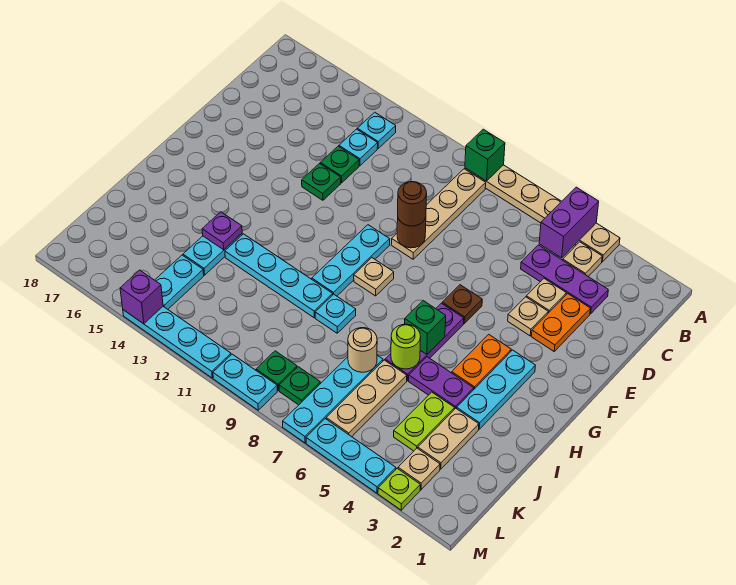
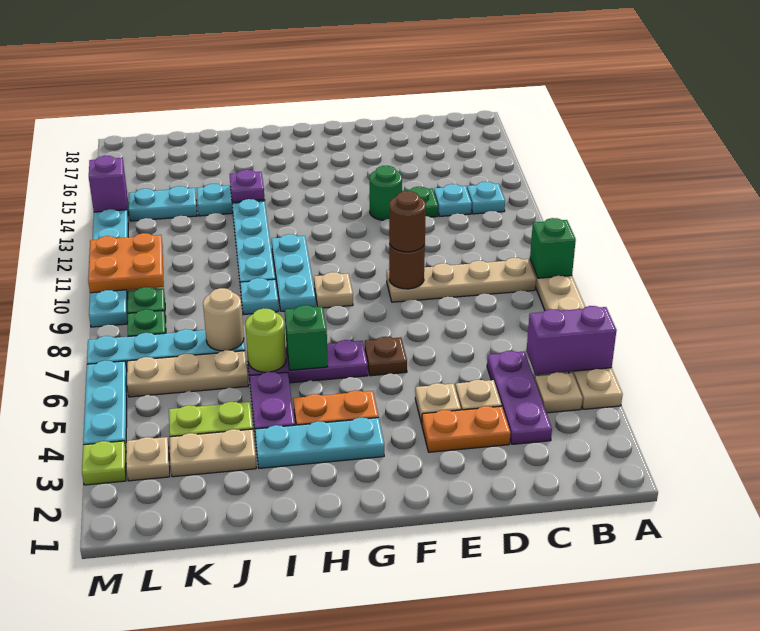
green plate E13 level 1 -> green round brick E13 level 1
cyan plate F10:H10 level 1 -> cyan plate H9:H11 level 1
none -> orange plate L10:M11 level 2

